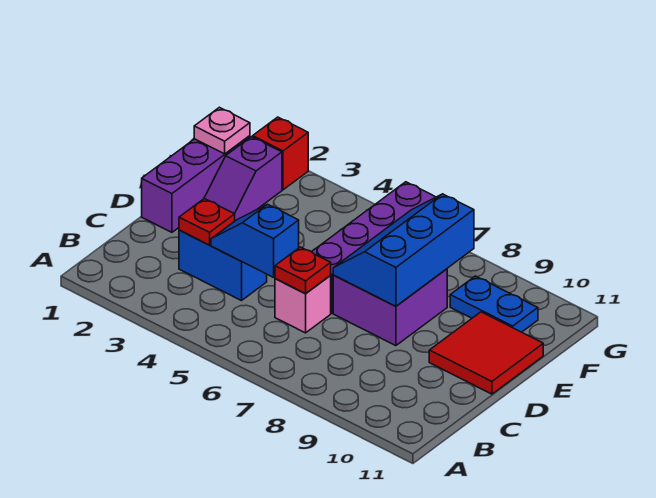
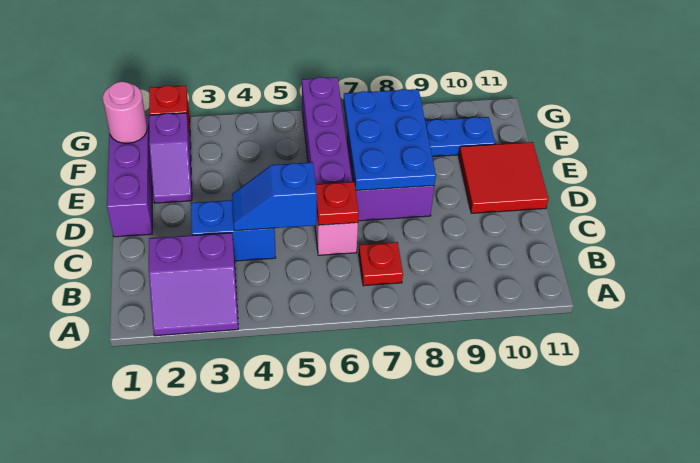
none -> purple slope A2:B3 level 1 top B
red plate C3 level 2 -> red plate B7 level 1
blue slope D7:F8 level 2 top 8 -> blue plate D7:F8 level 2
pink plate F1 level 2 -> pink round brick F1 level 2

